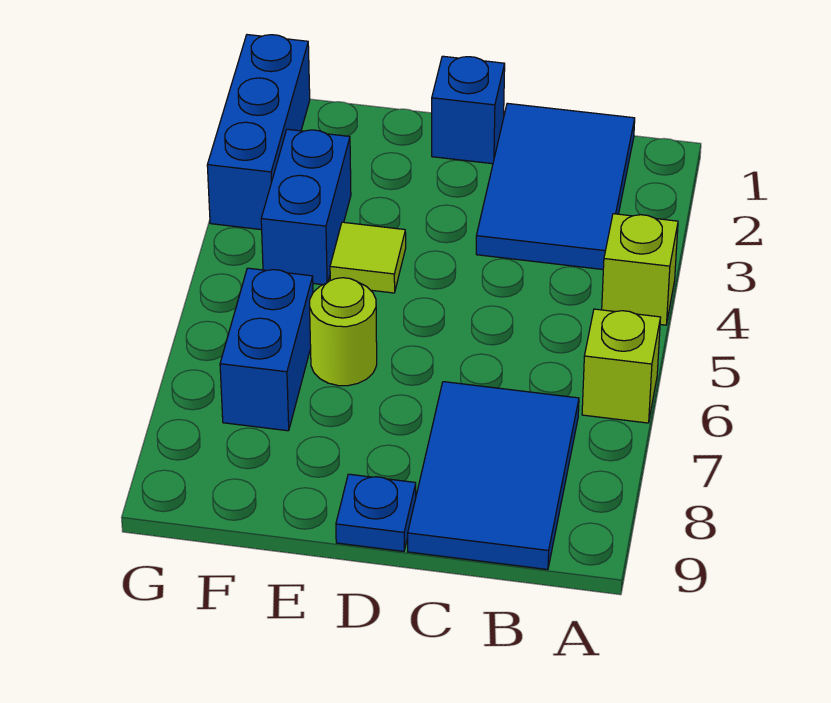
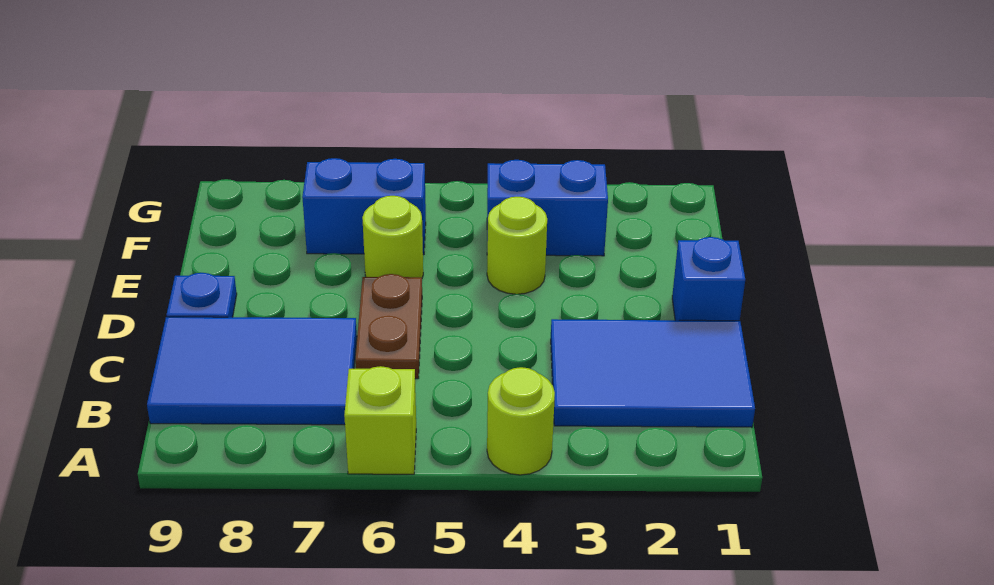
lime brick A4 level 1 -> lime round brick A4 level 1
none -> brown plate C6:D6 level 1
lime tile E4 level 1 -> lime round brick E4 level 1
blue brick G1:G3 level 1 -> none

